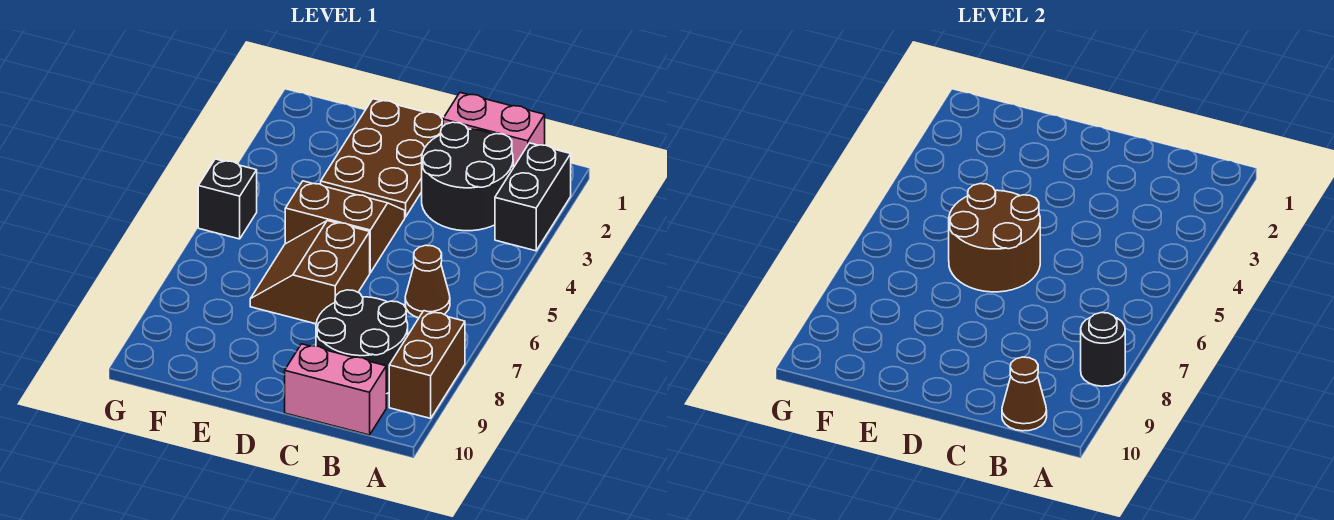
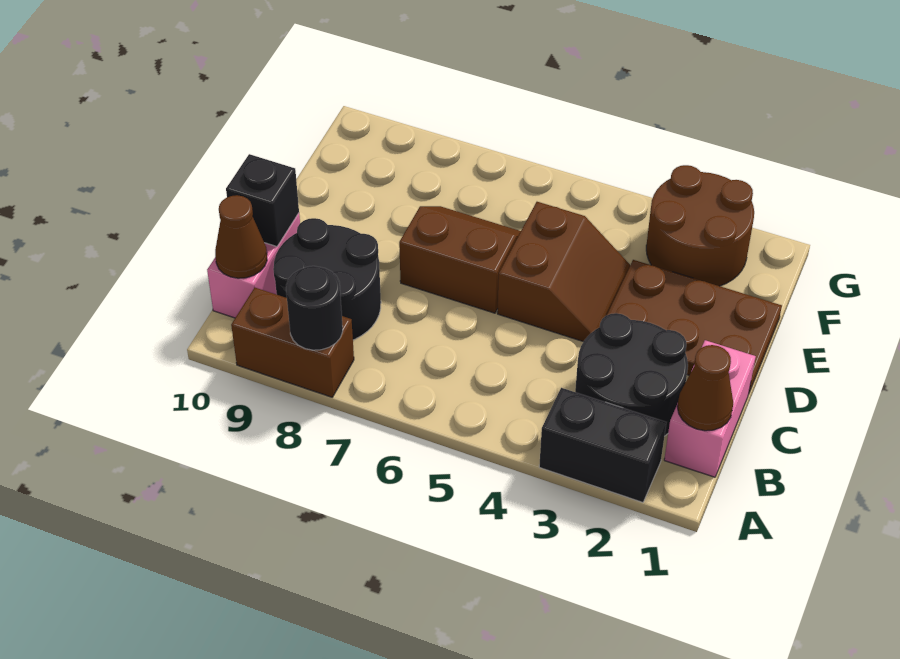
brown cone B6 level 1 -> brown cone B1 level 2
brown round brick D5:E6 level 2 -> brown round brick F2:G3 level 1
black brick G5 level 1 -> black brick C10 level 2

